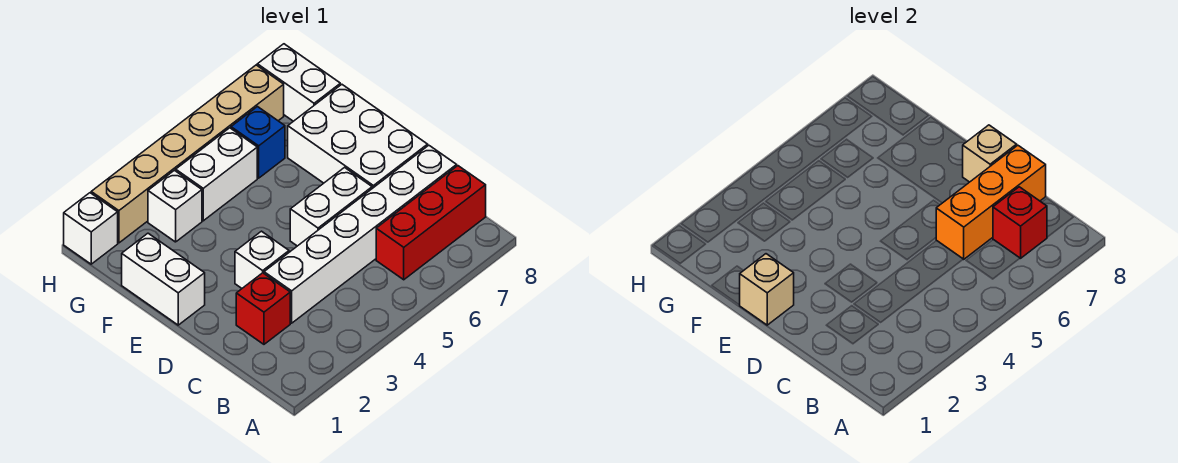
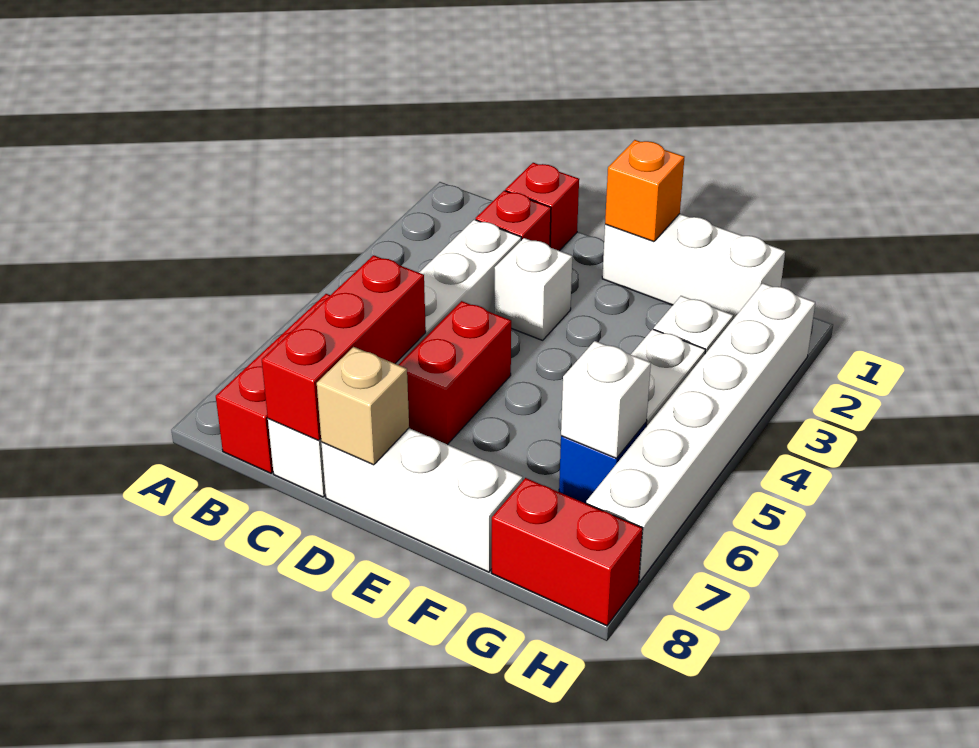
red brick B7 level 2 -> red brick C1 level 1
orange brick C6:C8 level 2 -> red brick C6:C8 level 2
white brick D5:D6 level 1 -> red brick D5:D6 level 1
white brick D7:F8 level 1 -> white brick D8:F8 level 1
white brick E1:F1 level 1 -> white brick E1:G1 level 1
tan brick E1 level 2 -> orange brick E1 level 2
white brick G8:H8 level 1 -> red brick G8:H8 level 1
white brick H1 level 1 -> white brick G6 level 2
tan brick H2:H7 level 1 -> white brick H2:H7 level 1

